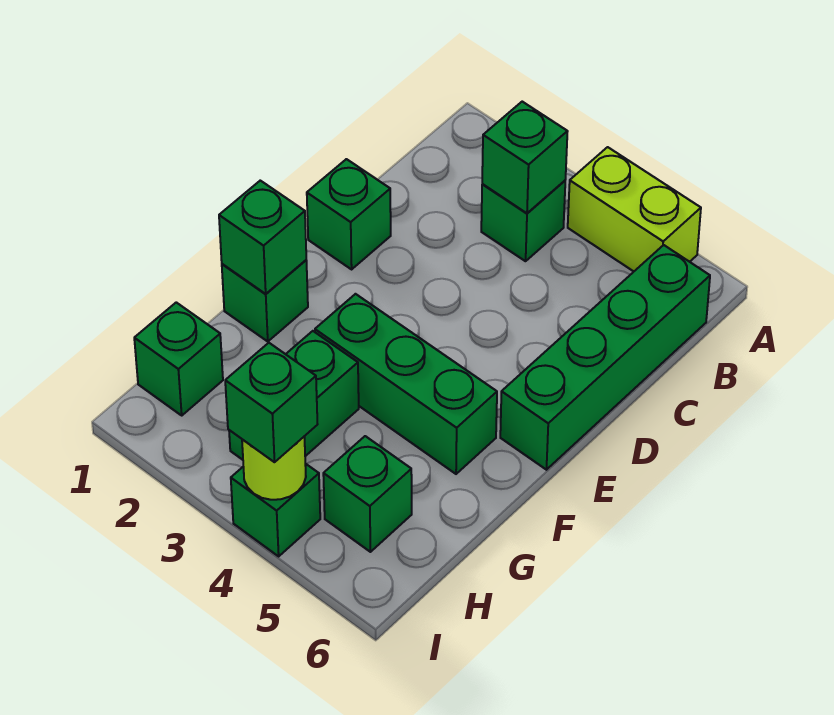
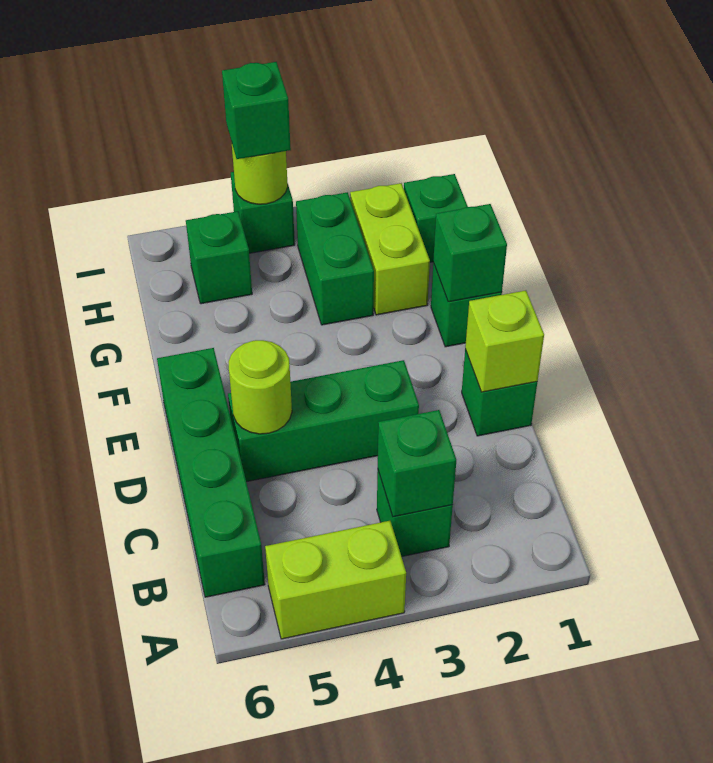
none -> lime brick D1 level 2
none -> lime round brick D5 level 2
green brick F3:F5 level 1 -> green brick D3:D5 level 1
none -> lime brick G2:H2 level 1

